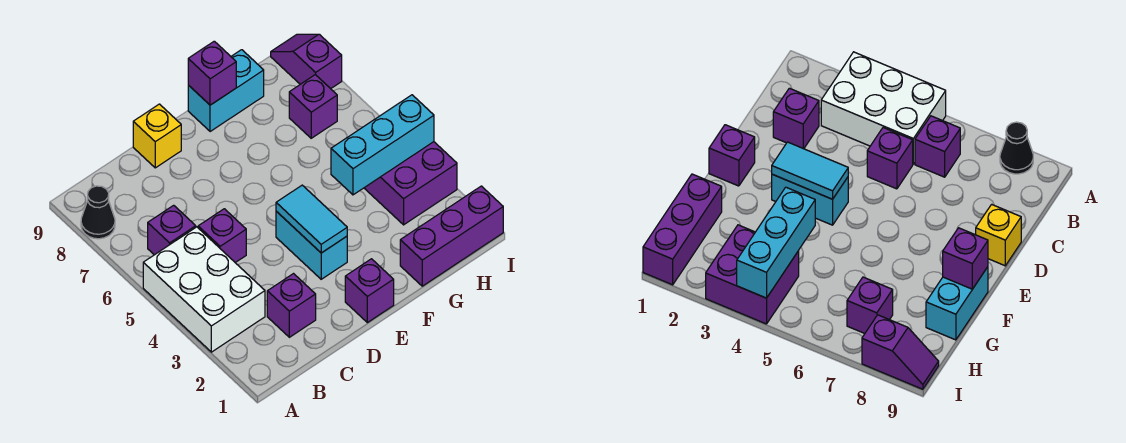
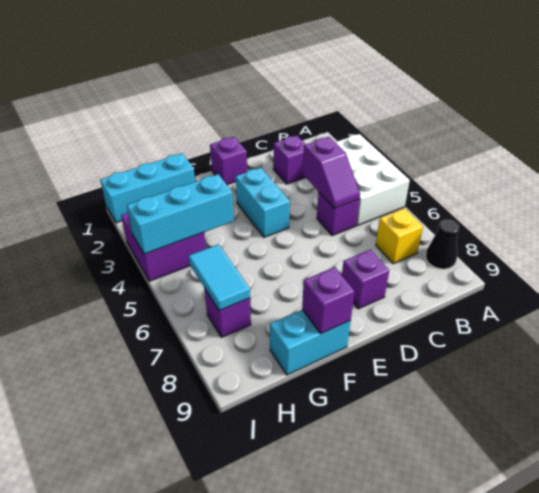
purple brick B6 level 1 -> purple brick D8 level 1
yellow brick D9 level 1 -> yellow brick B7 level 1
cyan tile E3:E4 level 2 -> cyan tile H6:H7 level 2
purple brick G1:I1 level 1 -> cyan brick G1:I1 level 1
purple slope I8:I9 level 1 top 8 -> purple slope C4:C5 level 2 top 4

